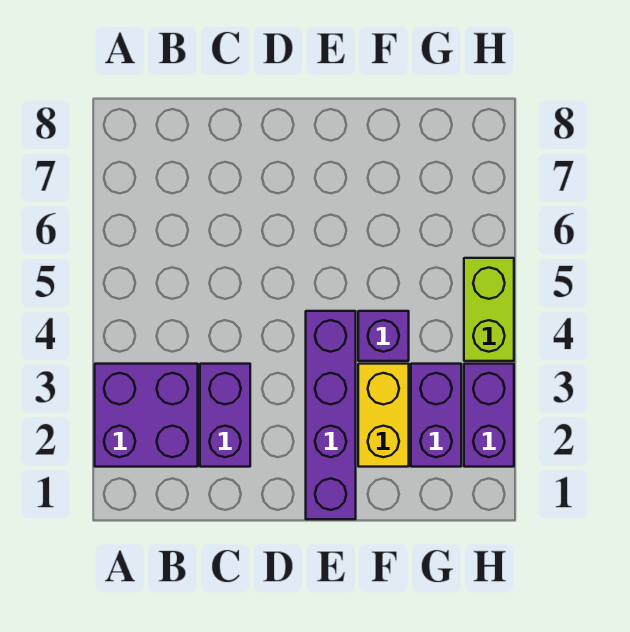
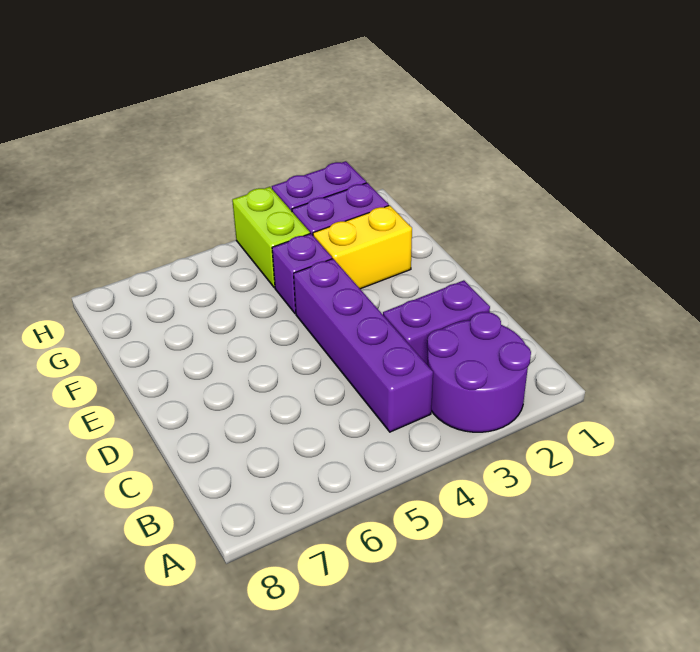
purple brick A2:B3 level 1 -> purple round brick A2:B3 level 1
purple brick E1:E4 level 1 -> purple brick B4:E4 level 1
lime brick H4:H5 level 1 -> lime brick G4:H4 level 1

